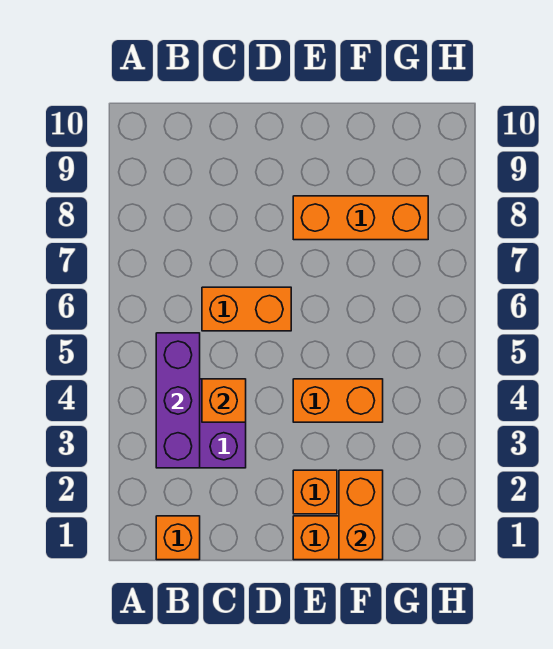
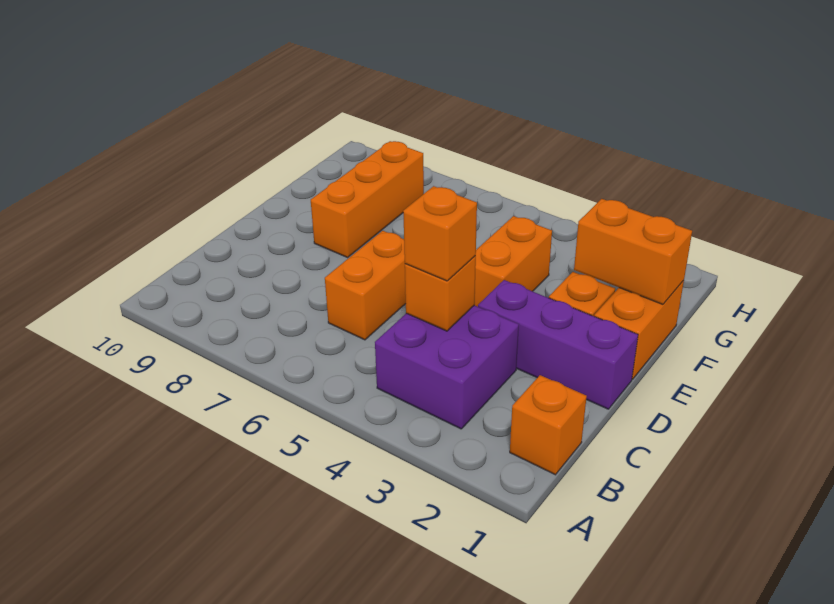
purple brick B3:B5 level 2 -> purple brick D1:D3 level 1
none -> orange brick C4 level 3

